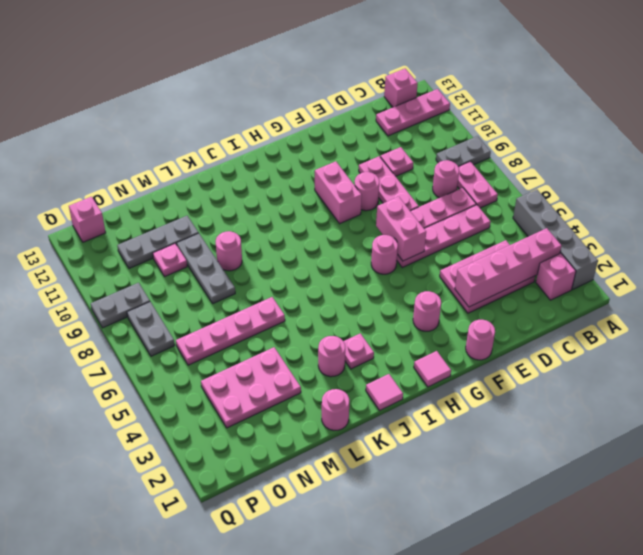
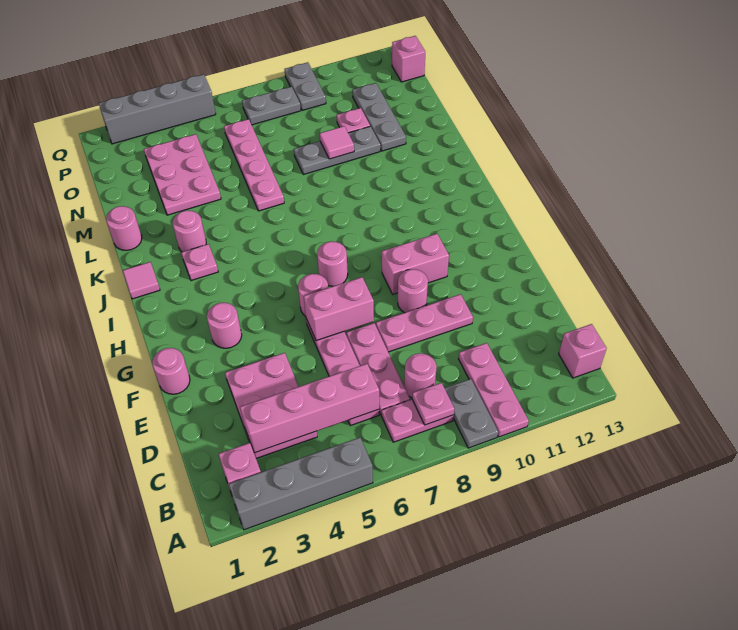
pink plate A12:C12 level 1 -> pink plate A10:C10 level 1
pink brick B3:E3 level 2 -> pink brick C3:C6 level 2
pink plate D10 level 1 -> pink plate B8 level 2
pink tile H1 level 1 -> pink tile M9 level 2
pink round brick L9 level 1 -> pink round brick H7 level 1
none -> grey brick Q2:Q5 level 1

